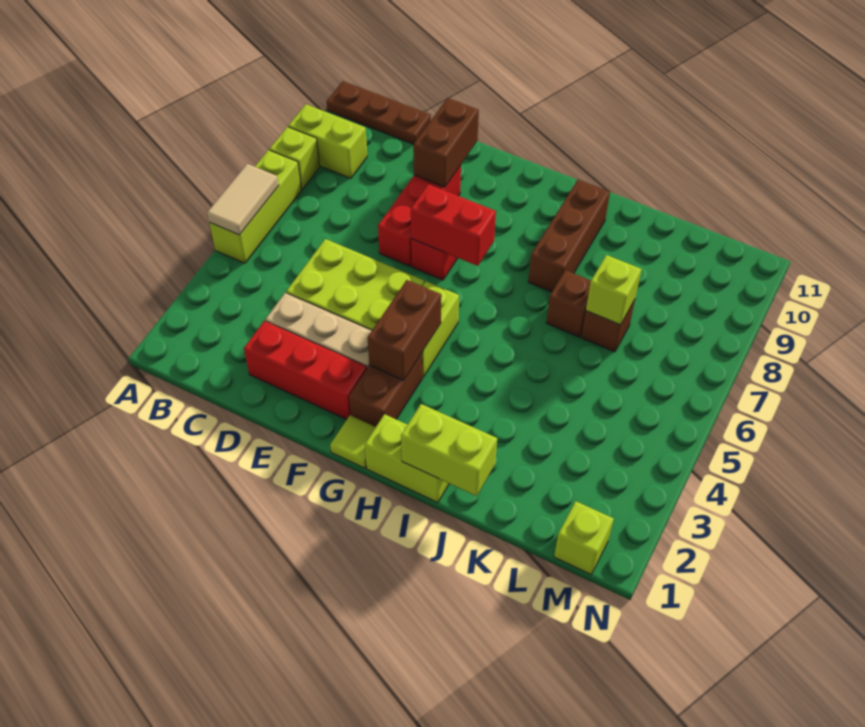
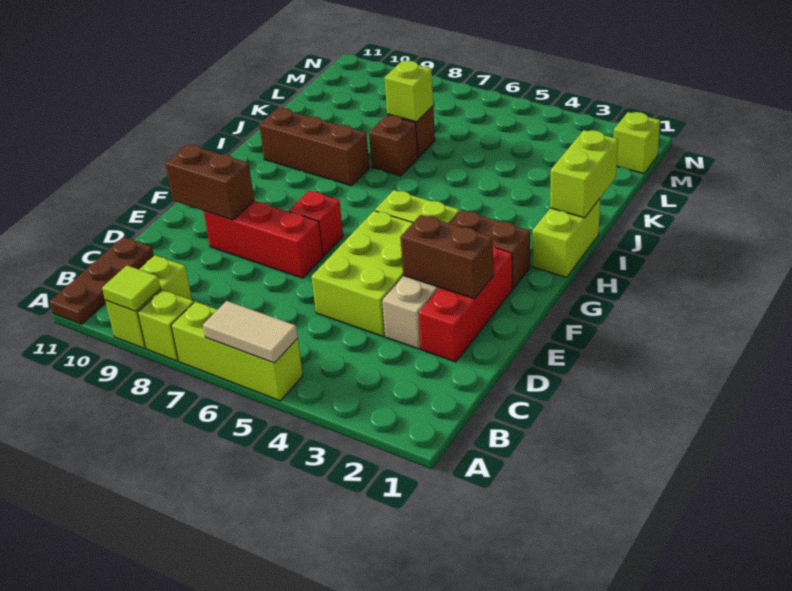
red brick F7:G7 level 2 -> none
lime tile G1 level 1 -> lime tile A9 level 2
brown brick G3:G4 level 2 -> brown brick E2:E3 level 2

